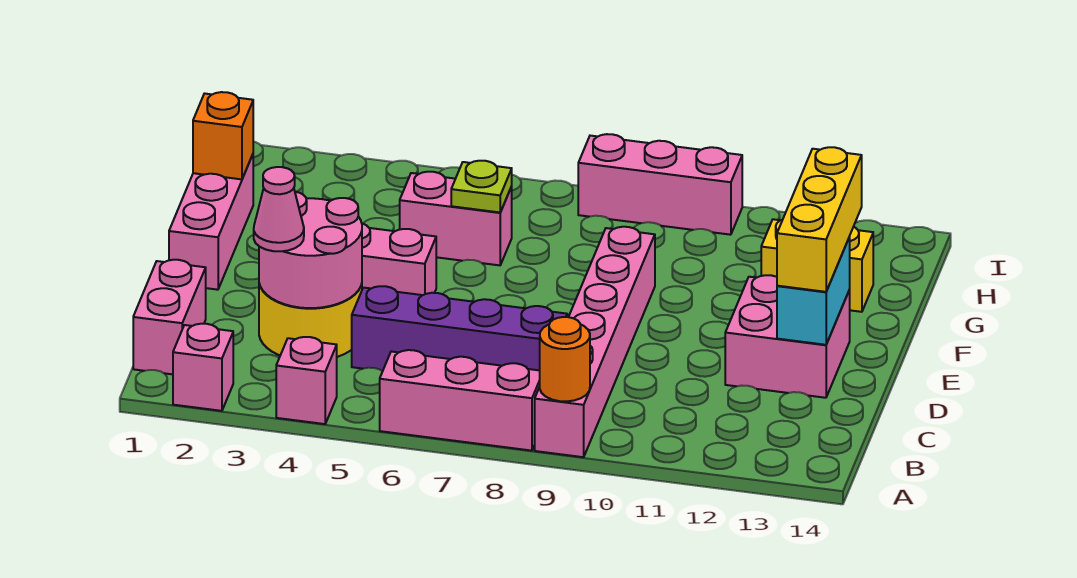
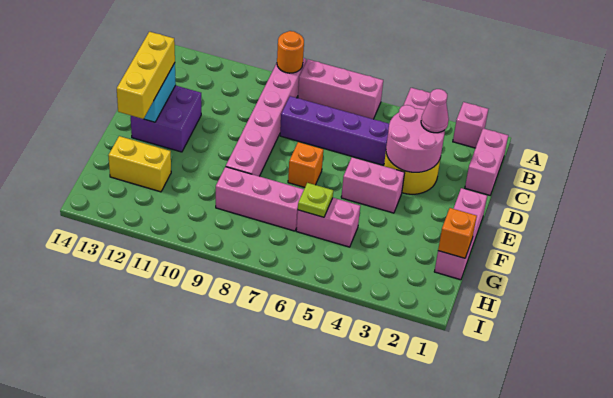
pink brick D12:E13 level 1 -> purple brick D12:E13 level 1
none -> orange brick E7 level 1
pink brick I8:I10 level 1 -> pink brick G7:G9 level 1

